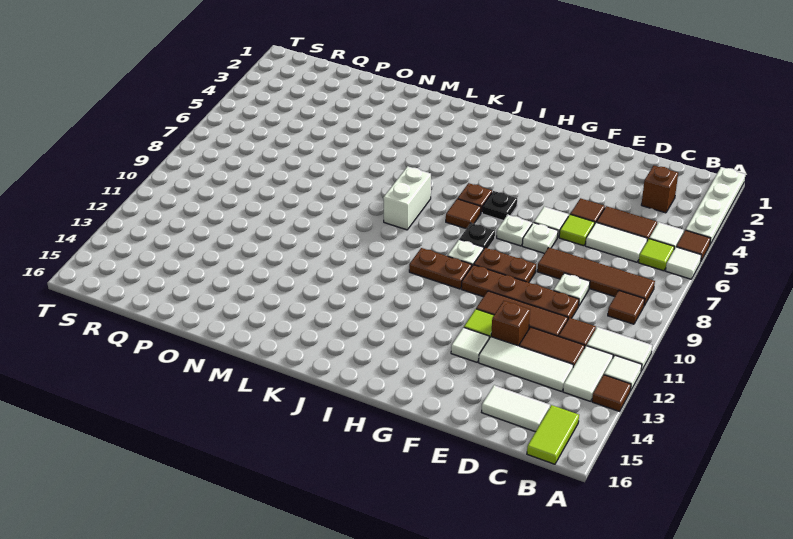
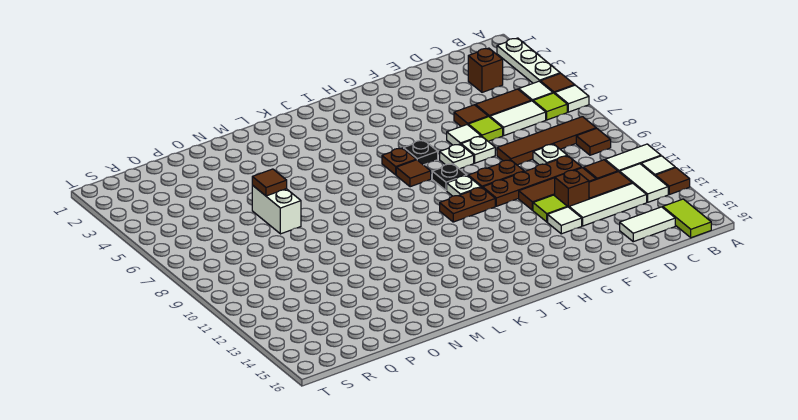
white plate A1:A4 level 1 -> white plate A2:A4 level 1
white brick K7:K8 level 1 -> white brick O6:O7 level 1
none -> brown tile O6 level 2

